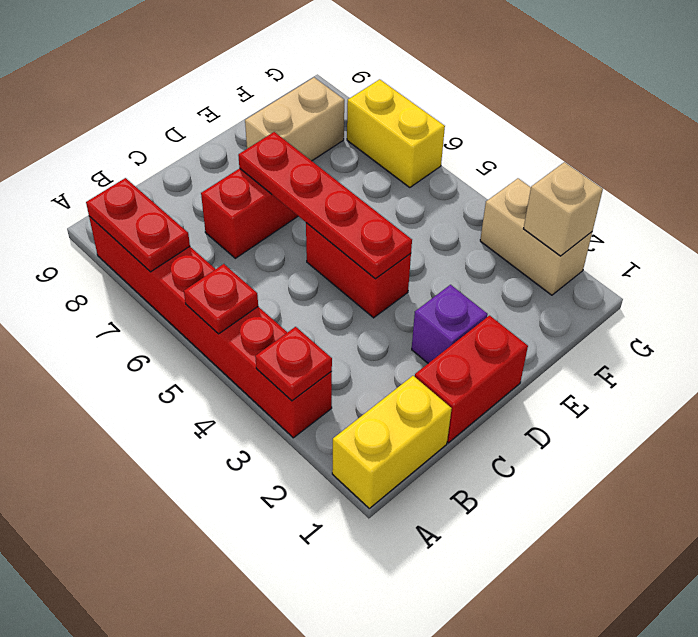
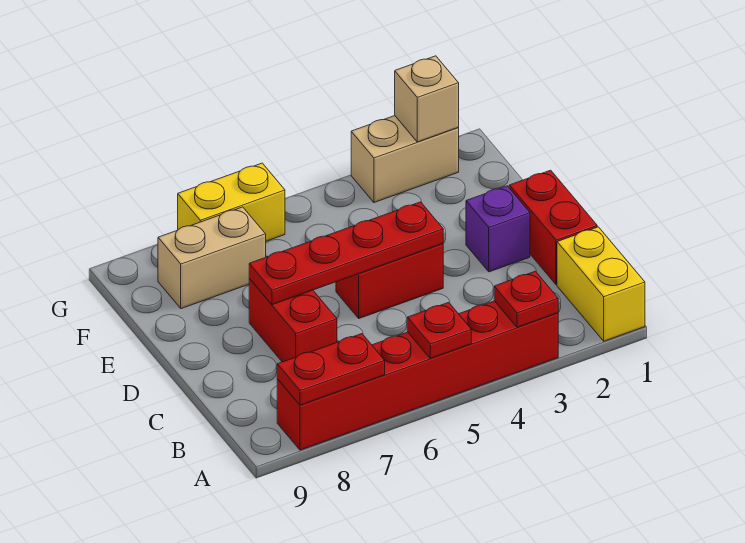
tan brick E8:F8 level 1 -> tan brick F7:F8 level 1

